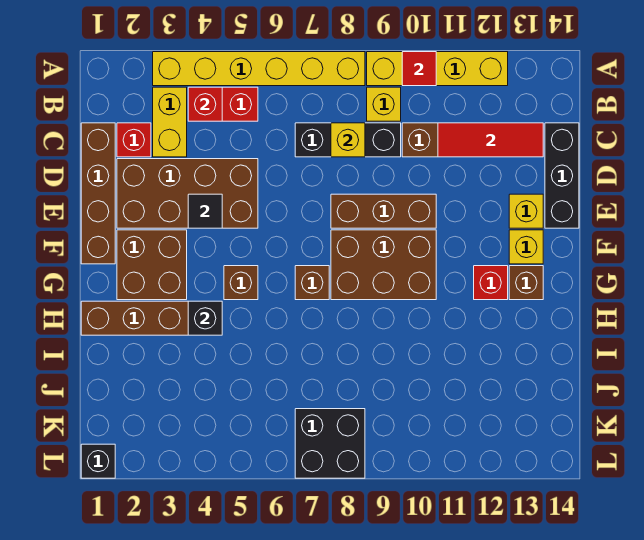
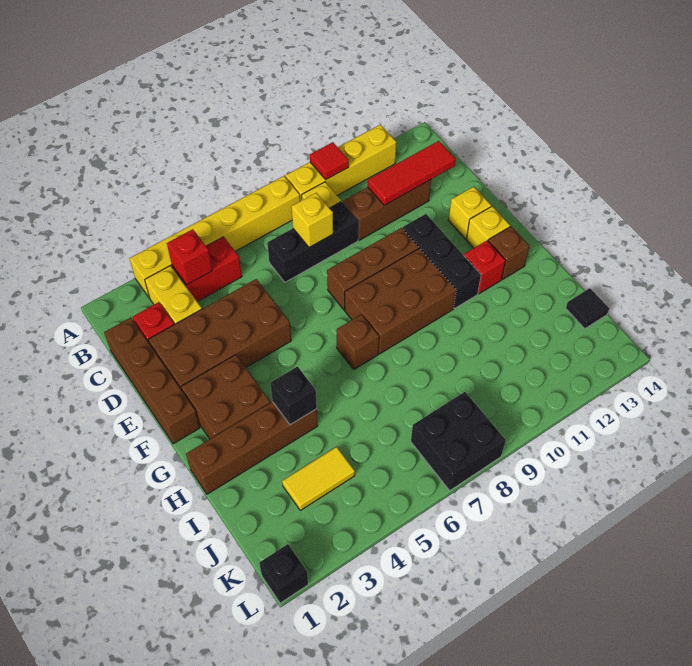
black brick C14:E14 level 1 -> black brick E11:G11 level 1
black tile E4 level 2 -> black tile J14 level 1
brown brick G5 level 1 -> none
none -> yellow tile J3:J4 level 1

